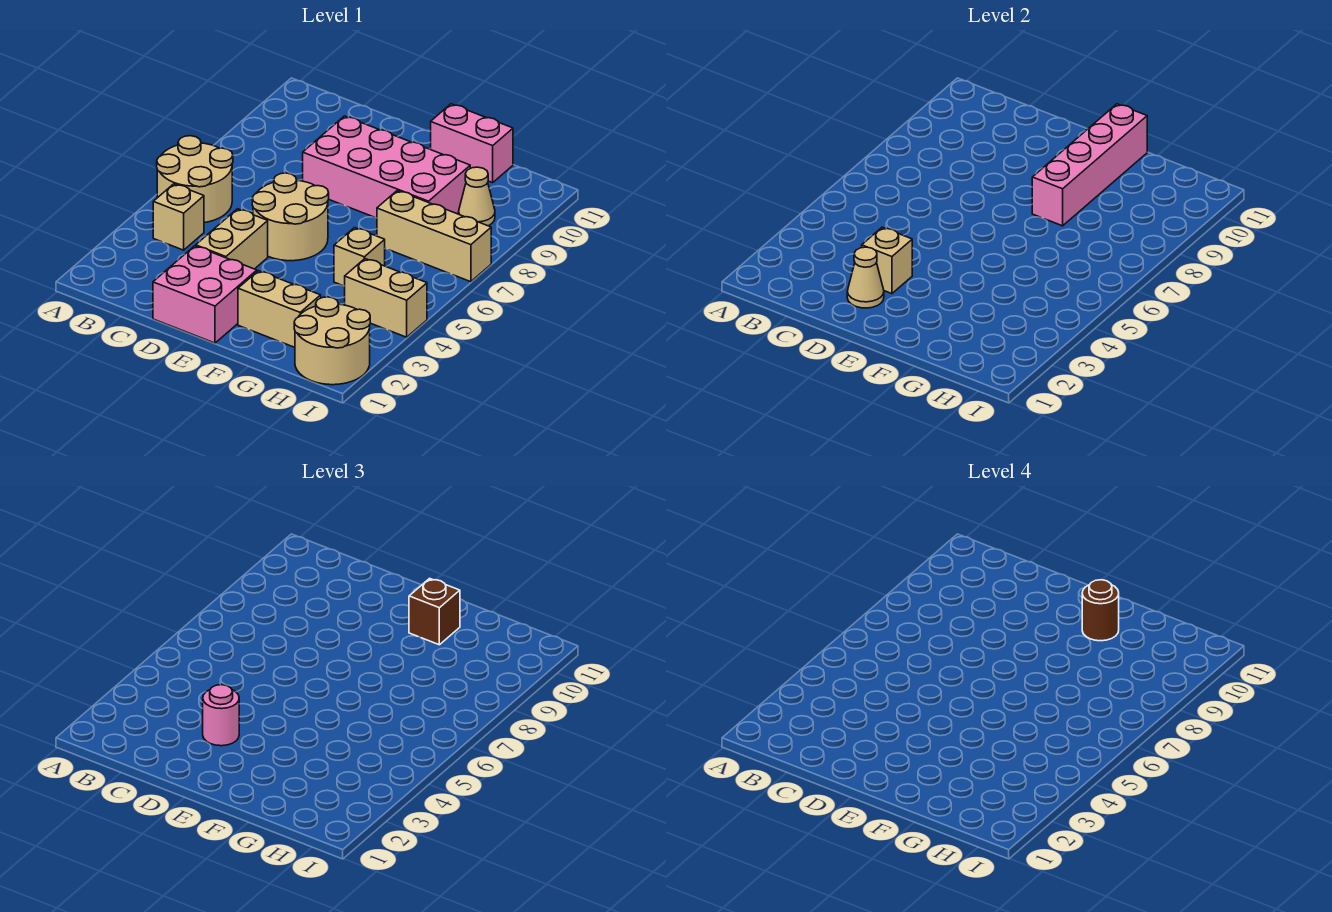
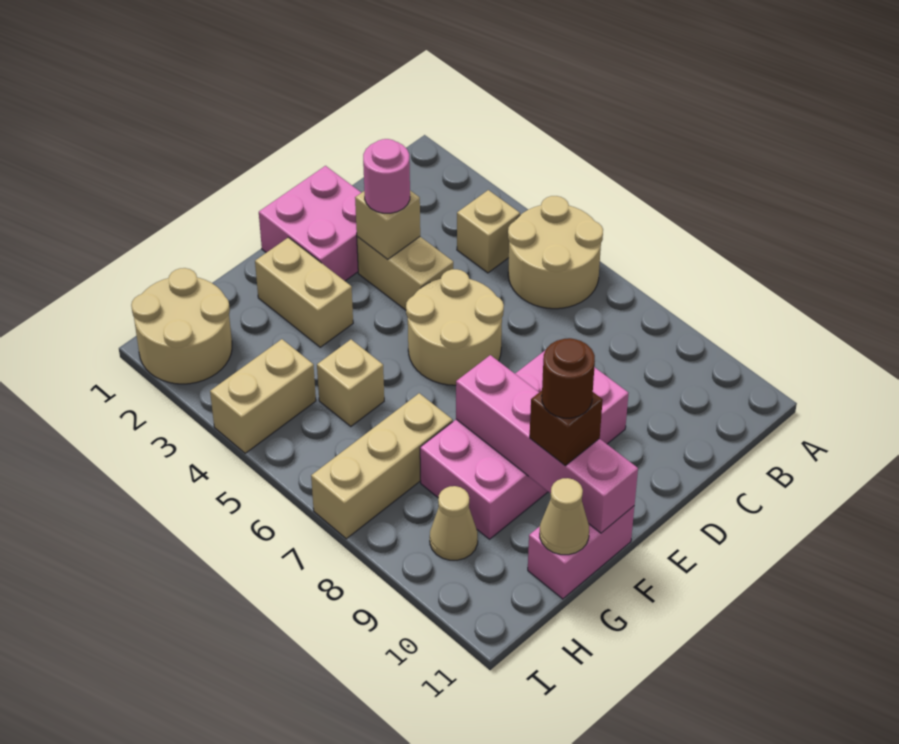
tan cone D2 level 2 -> tan cone G11 level 2
tan brick F2:G2 level 1 -> tan brick F2:F3 level 1

